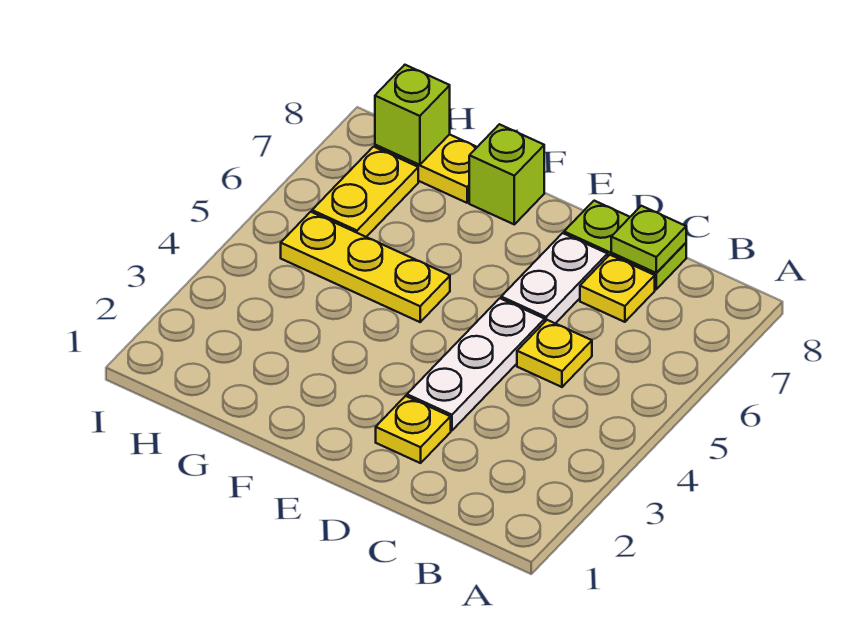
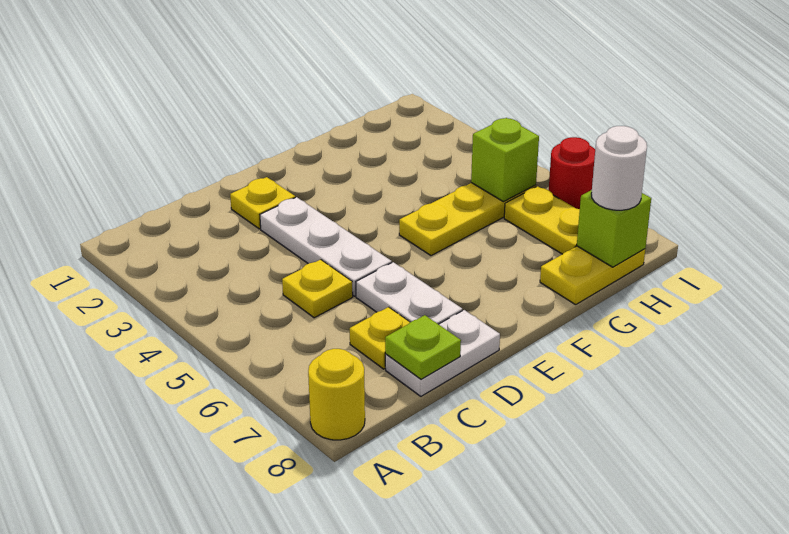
none -> yellow round brick A8 level 1
lime plate C8:D8 level 1 -> white plate C8:D8 level 1
lime brick F8 level 1 -> lime brick H5 level 2
none -> white round brick H8 level 3
none -> red round brick I6 level 1

